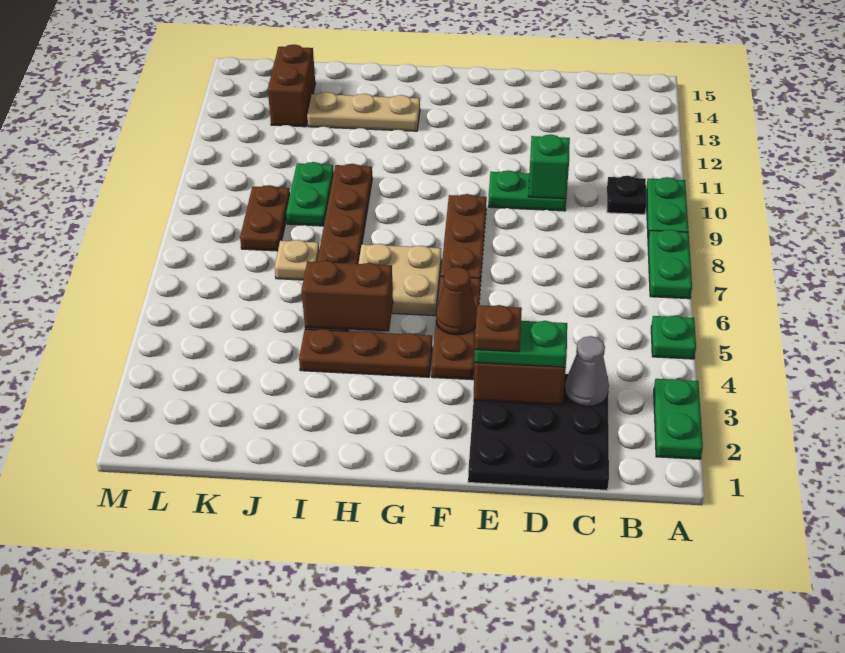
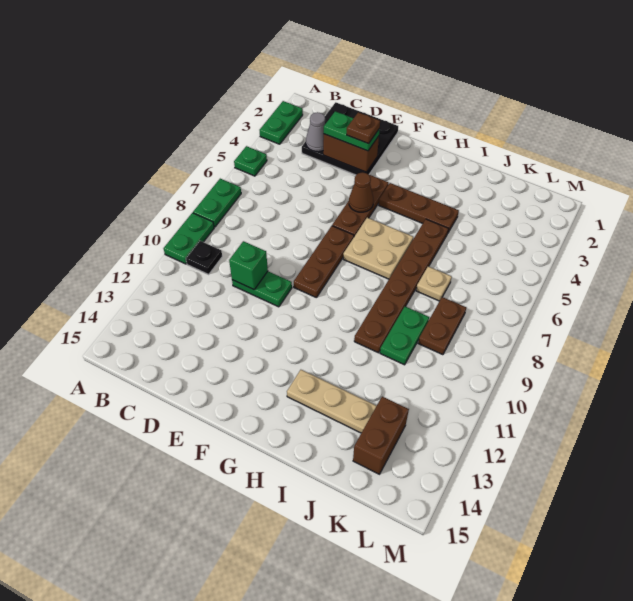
brown brick H5:I5 level 2 -> none

